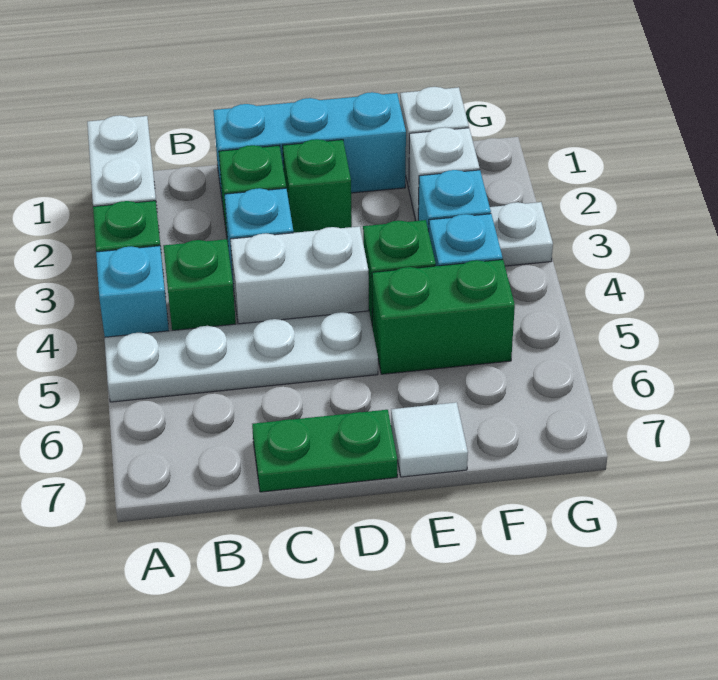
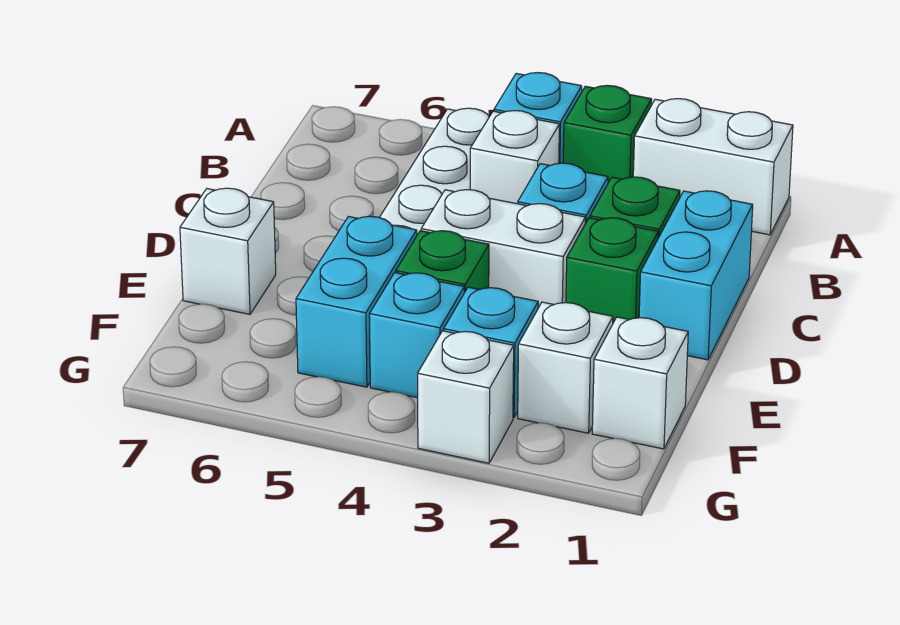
green brick B4 level 1 -> white brick B4 level 1
cyan brick C1:E1 level 1 -> cyan brick C1:D1 level 1
white brick C4:D4 level 1 -> white brick D3:D4 level 1
green plate C7:D7 level 1 -> none
green brick E5:F5 level 1 -> cyan brick E5:F5 level 1
white tile E7 level 1 -> white brick E7 level 1
white plate G3 level 1 -> white brick G3 level 1

